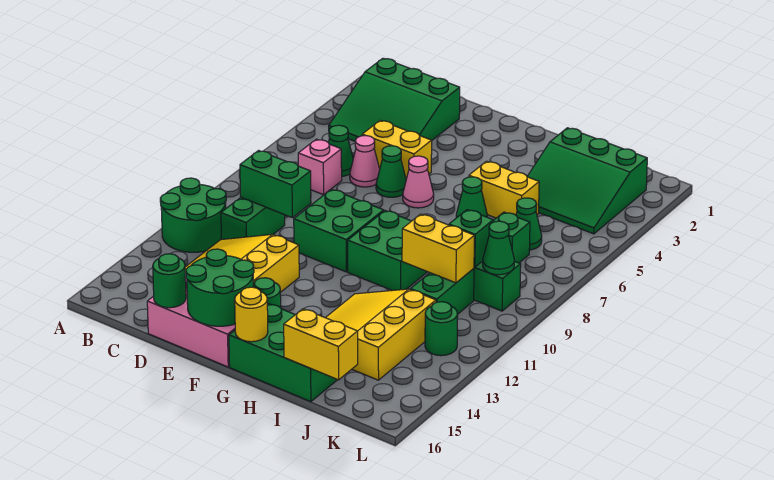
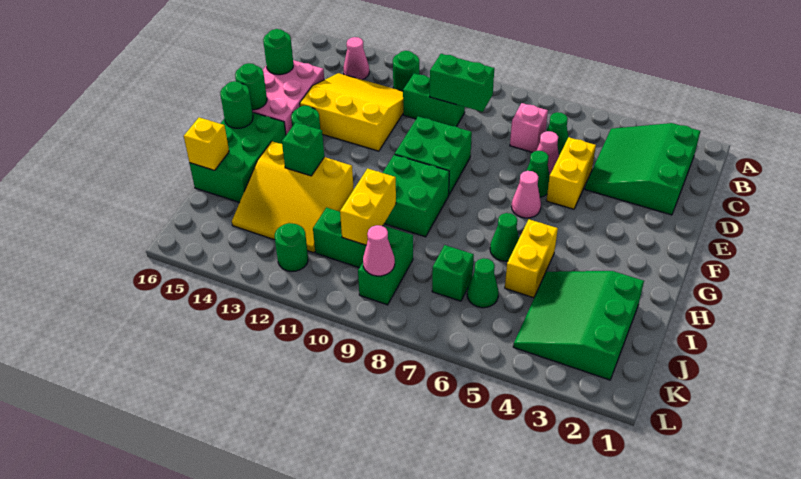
green round brick A11:B12 level 1 -> green round brick B12 level 1
none -> pink cone B14 level 1
green brick C10:D10 level 2 -> green brick C9:C10 level 2
green round brick E15:F16 level 2 -> green round brick F16 level 2
yellow round brick G16 level 2 -> green round brick G16 level 2
yellow slope H12:J14 level 1 top J -> yellow slope H12:J14 level 1 top H
yellow brick I16:J16 level 2 -> yellow brick I16 level 2
green brick J9 level 2 -> green brick H13 level 2
green cone K9 level 2 -> pink cone K9 level 2

